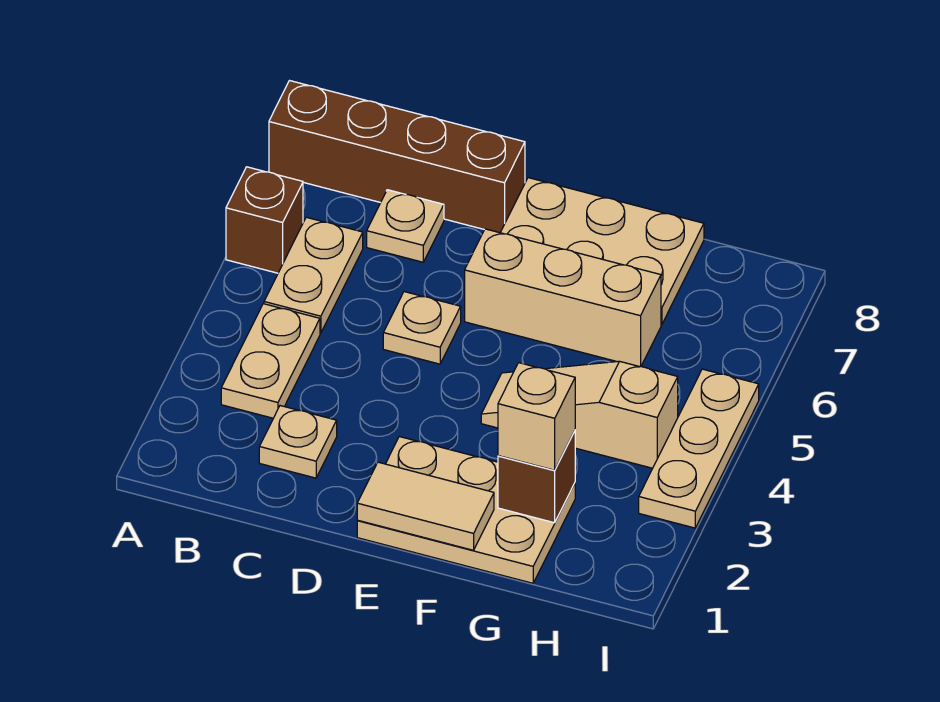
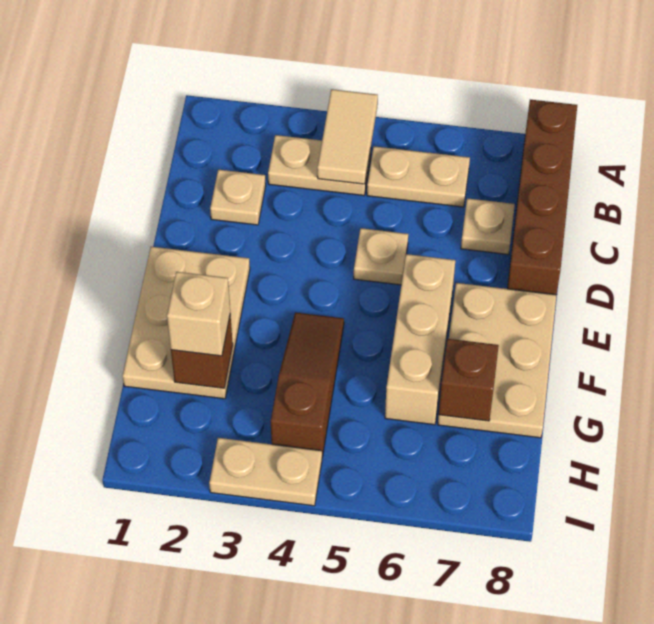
brown brick A6 level 1 -> brown brick G7 level 2
tan tile E1:F1 level 2 -> tan tile A4:B4 level 2
tan slope F4:H4 level 1 top H -> brown slope F4:H4 level 1 top H
tan plate I3:I5 level 1 -> tan plate I3:I4 level 1

